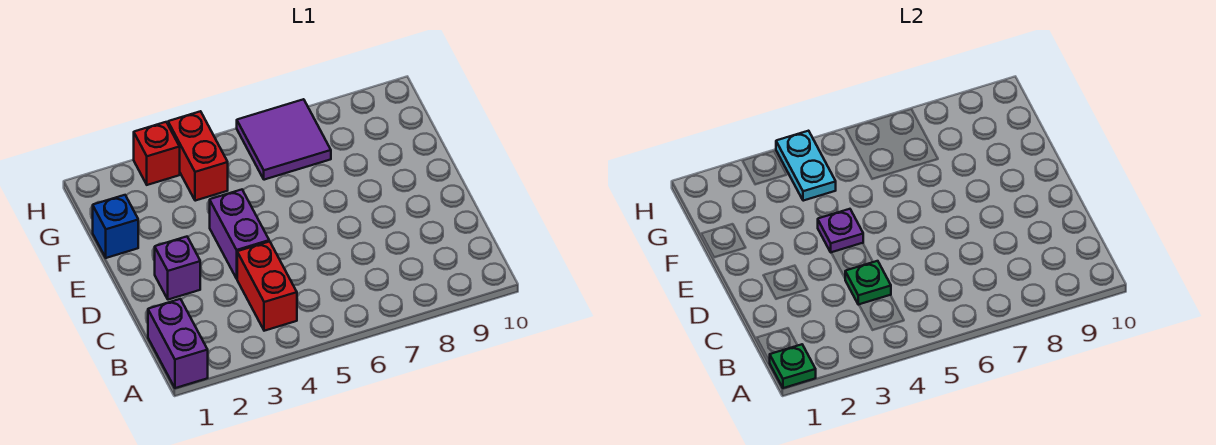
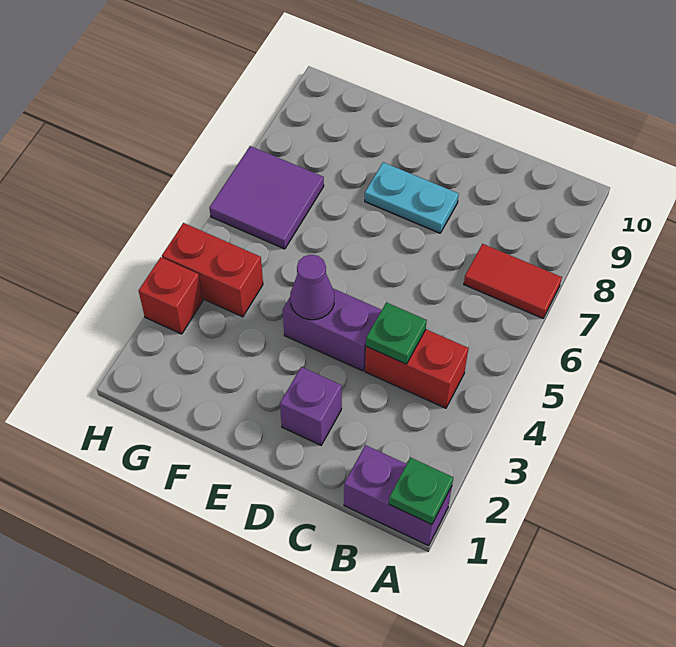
none -> red tile A7:B7 level 1
purple plate E4 level 2 -> purple cone E4 level 2
blue brick F1 level 1 -> none
cyan plate G4:H4 level 2 -> cyan plate D8:E8 level 1

